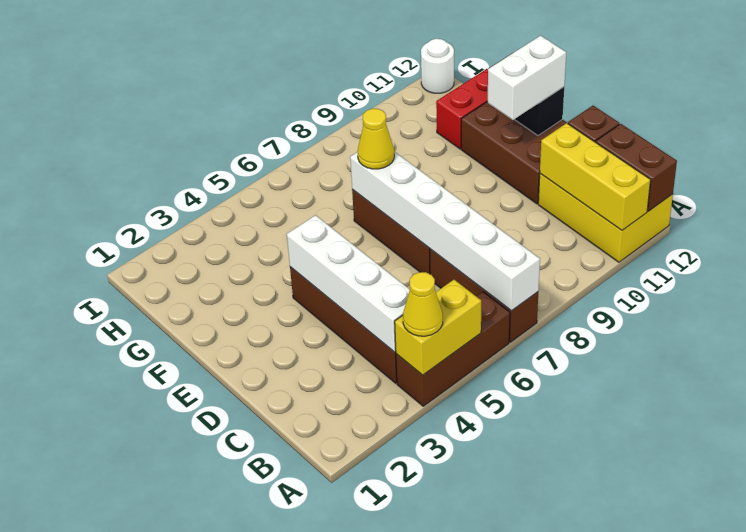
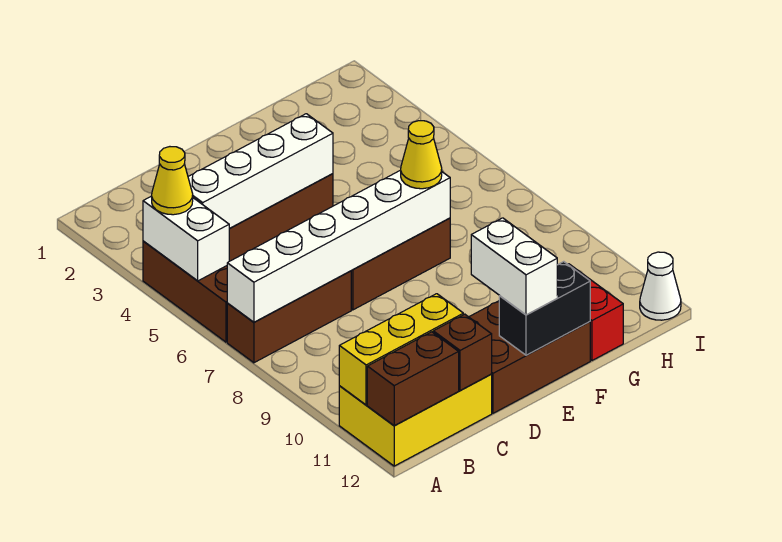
yellow brick A4:A5 level 2 -> white brick A4:A5 level 2
white round brick I12 level 1 -> white cone I12 level 1

